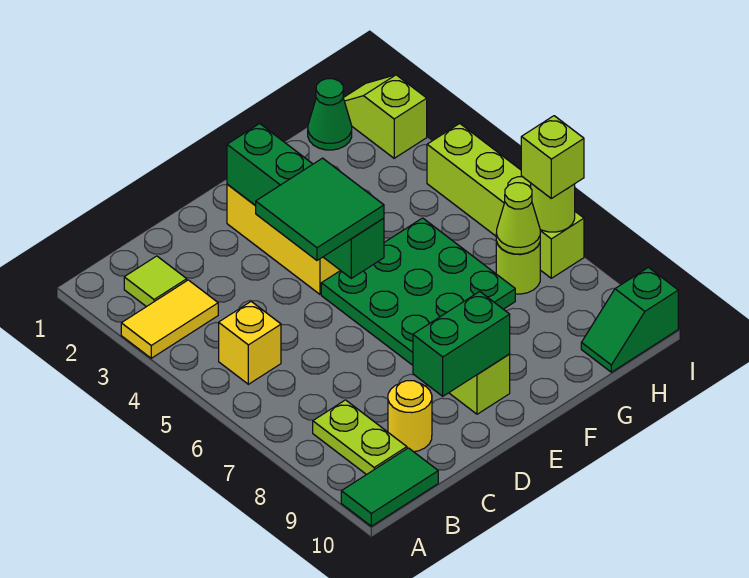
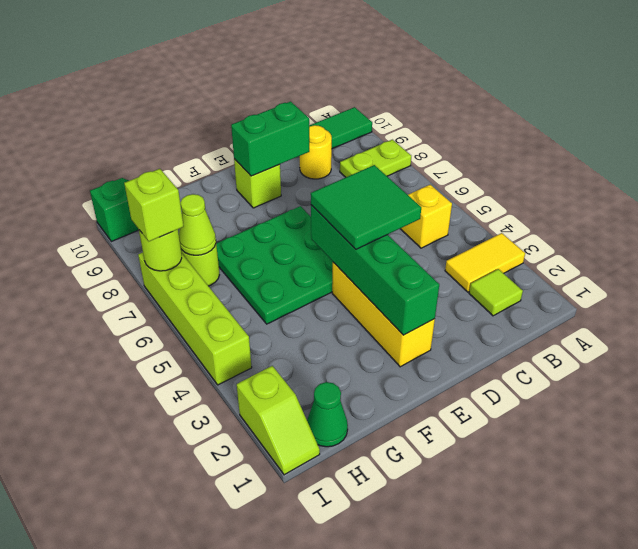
lime plate B8:B9 level 1 -> lime plate A8:B8 level 1

